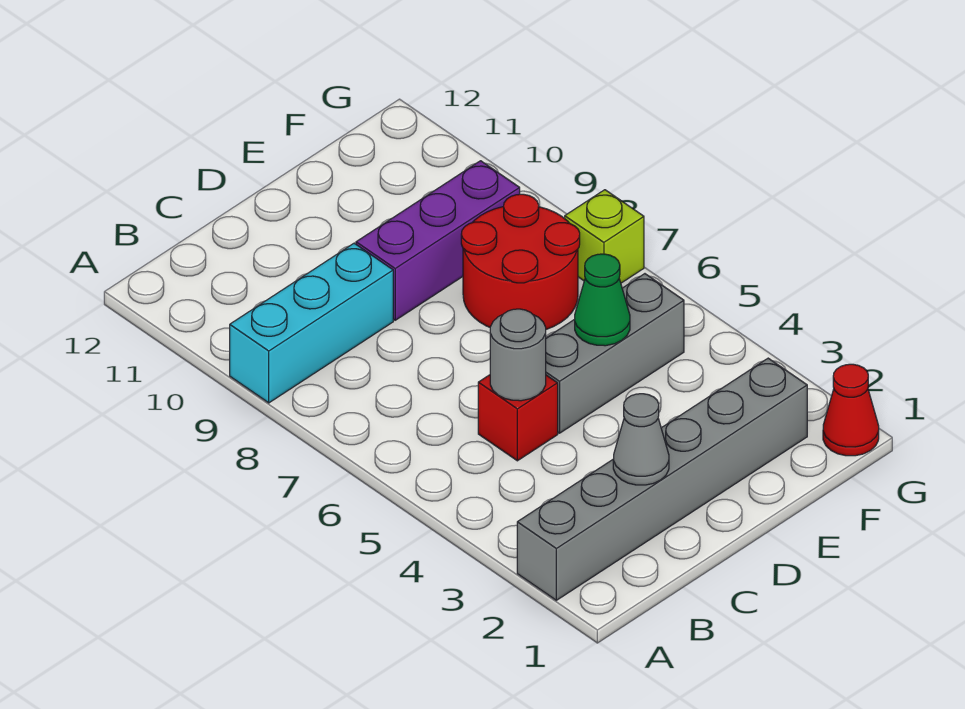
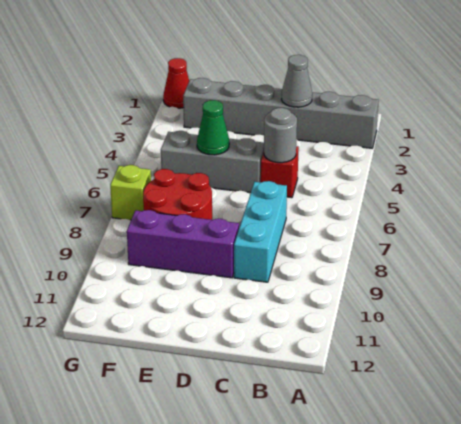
cyan brick A9:C9 level 1 -> cyan brick C7:C9 level 1

